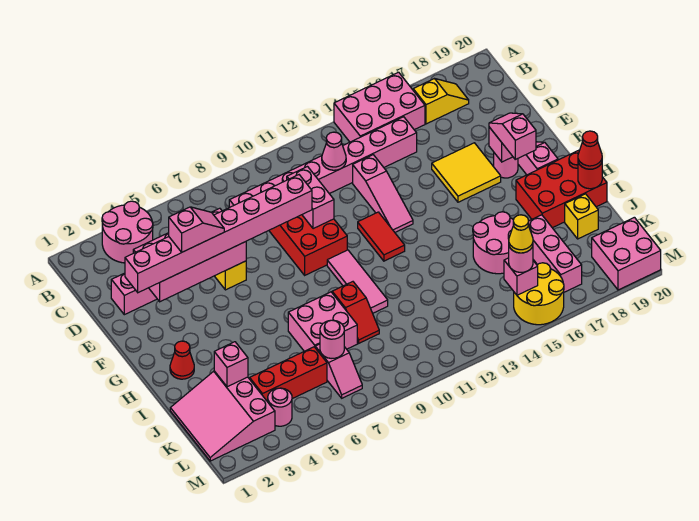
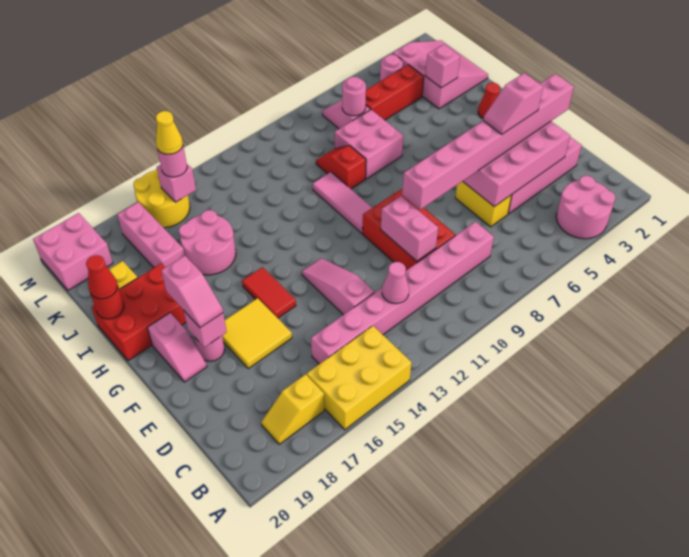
pink brick A14:B16 level 1 -> yellow brick A14:B16 level 1
red tile F12:G12 level 1 -> red tile F15:G15 level 1

